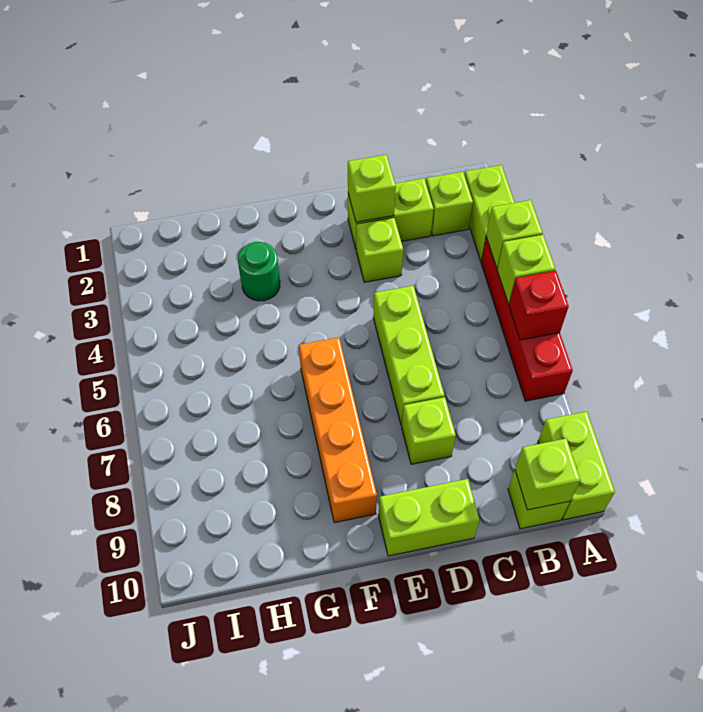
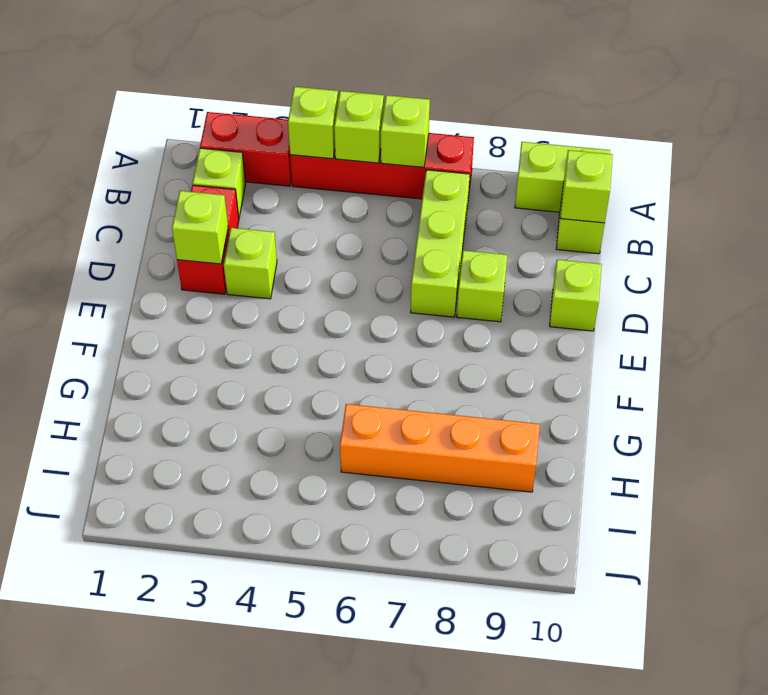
lime brick A2:A3 level 1 -> red brick A2:A3 level 1
red brick A6 level 2 -> lime brick A6 level 2
lime brick C2:D2 level 1 -> red brick C2:D2 level 1
lime brick D5:D7 level 1 -> lime brick B7:D7 level 1
lime brick D10:E10 level 1 -> lime brick D10 level 1
orange brick F6:F9 level 1 -> orange brick H6:H9 level 1
green round brick G3 level 1 -> none

